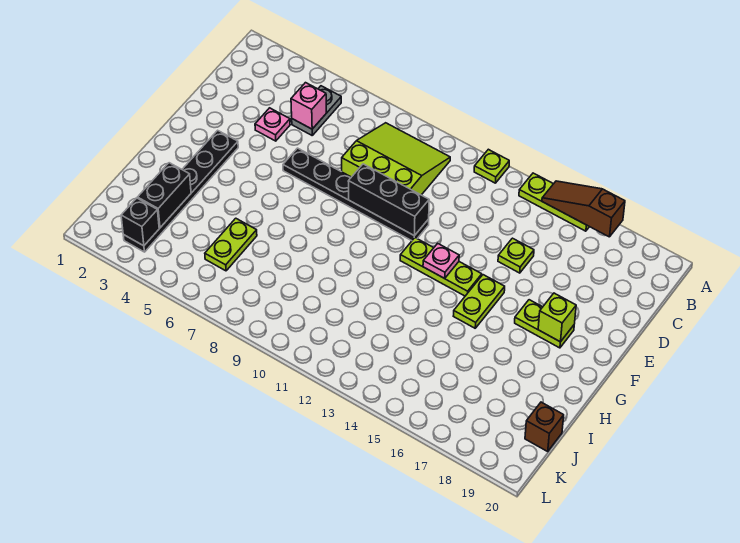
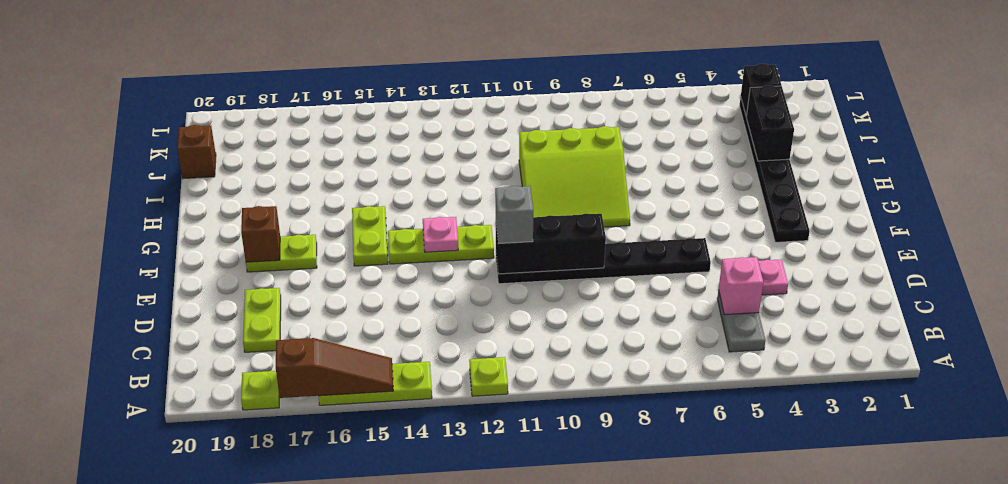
lime slope B8:D10 level 1 top D -> lime slope G8:I10 level 1 top I
lime plate D15 level 1 -> lime plate A18 level 1
none -> grey brick E11 level 3
lime brick F18 level 2 -> brown brick F18 level 2
lime plate I6:J6 level 1 -> lime plate C18:D18 level 1

